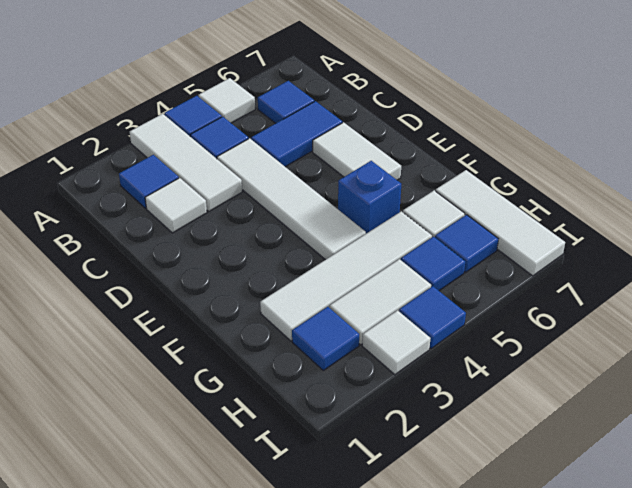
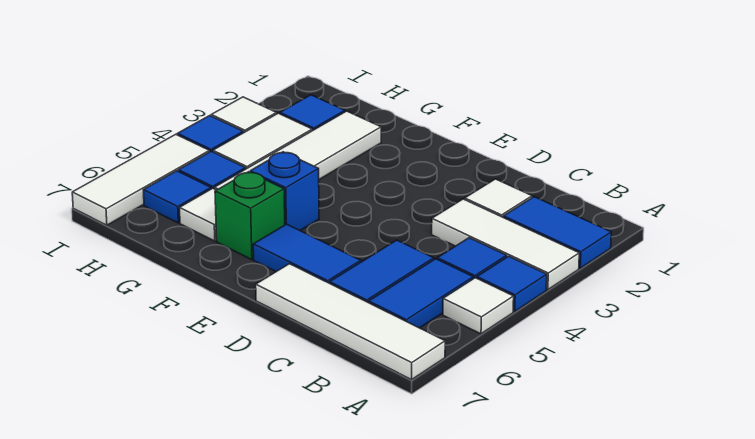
blue tile B2 level 1 -> blue tile A2:B2 level 1
blue tile B6 level 1 -> blue tile B5:B6 level 1
white tile C4:F4 level 1 -> white tile A7:D7 level 1
white tile D6:E6 level 1 -> blue tile D6:E6 level 1
none -> green brick F6 level 1
white tile G7:I7 level 1 -> white tile I5:I7 level 1

